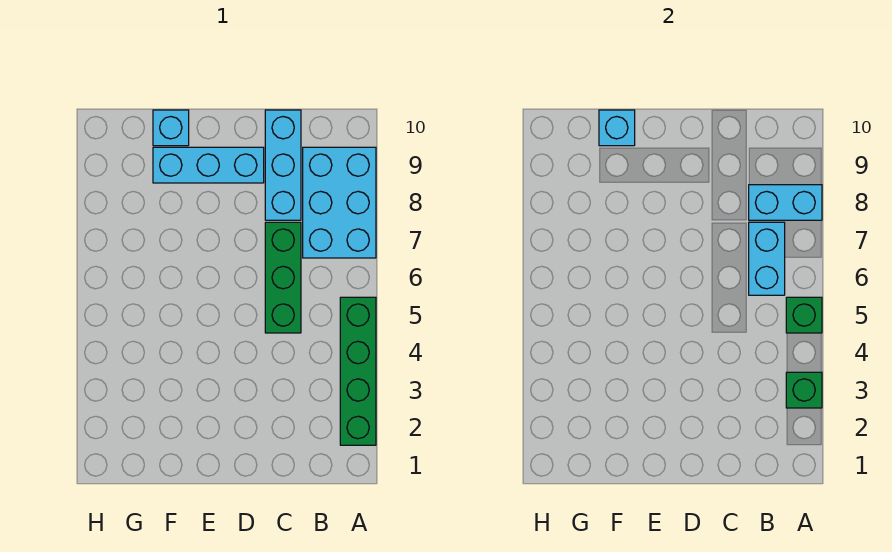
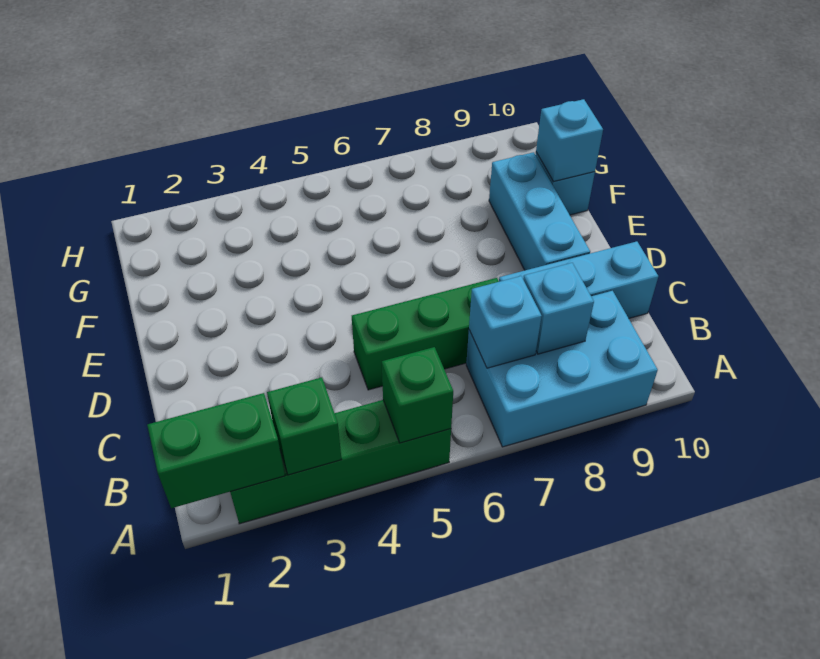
none -> green brick A1:A2 level 2
cyan brick A8:B8 level 2 -> cyan brick B8 level 2
cyan brick B6:B7 level 2 -> cyan brick B7 level 2

